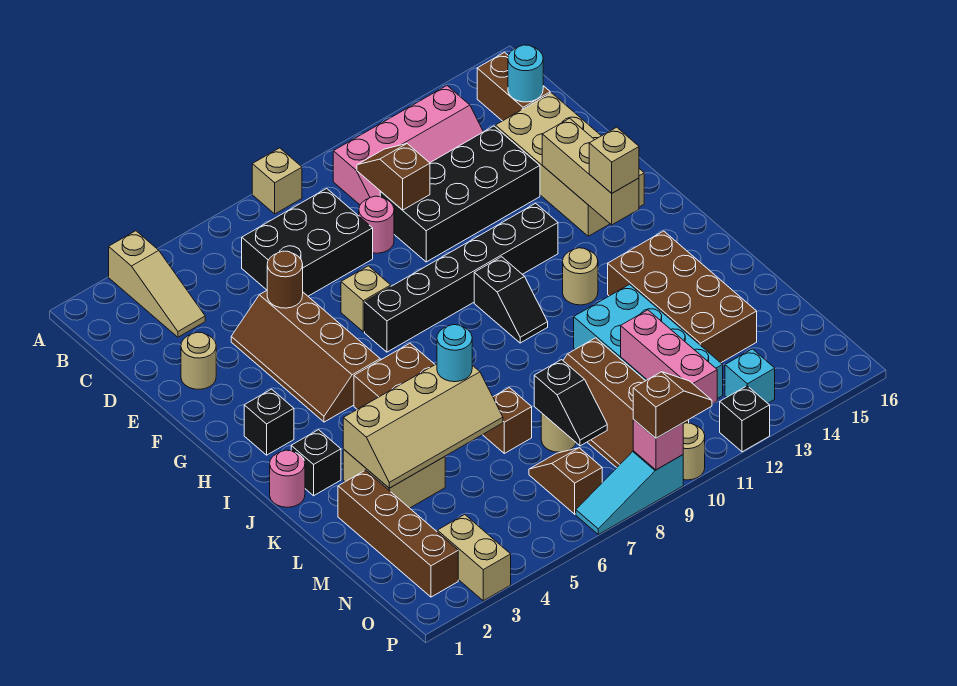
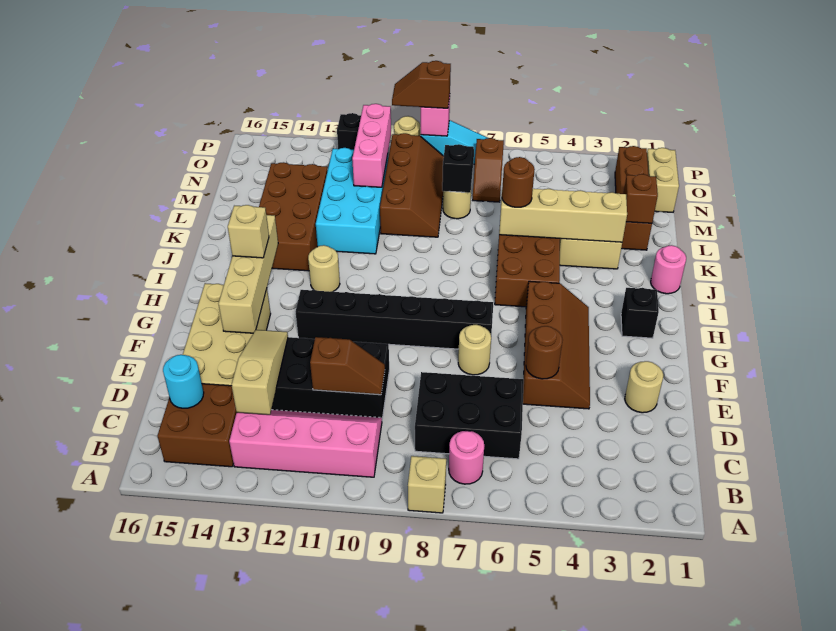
tan slope A3:C3 level 1 top A -> tan slope C13:E13 level 2 top C
brown brick B15:C15 level 1 -> brown brick B14:C15 level 1
brown slope C10:D10 level 2 top D -> brown slope D10:D11 level 2 top 11
pink round brick D9 level 1 -> pink round brick B7 level 1
tan brick F7 level 1 -> tan round brick F7 level 1
tan brick F14:H14 level 2 -> tan brick F14:I14 level 2
black slope H10:I10 level 1 top H -> none
black brick J2 level 1 -> none
cyan round brick K6 level 3 -> brown round brick K6 level 3
brown brick L7 level 1 -> brown brick L2 level 2
tan brick O3:P3 level 1 -> tan brick N1:O1 level 1
cyan brick O13 level 1 -> none

